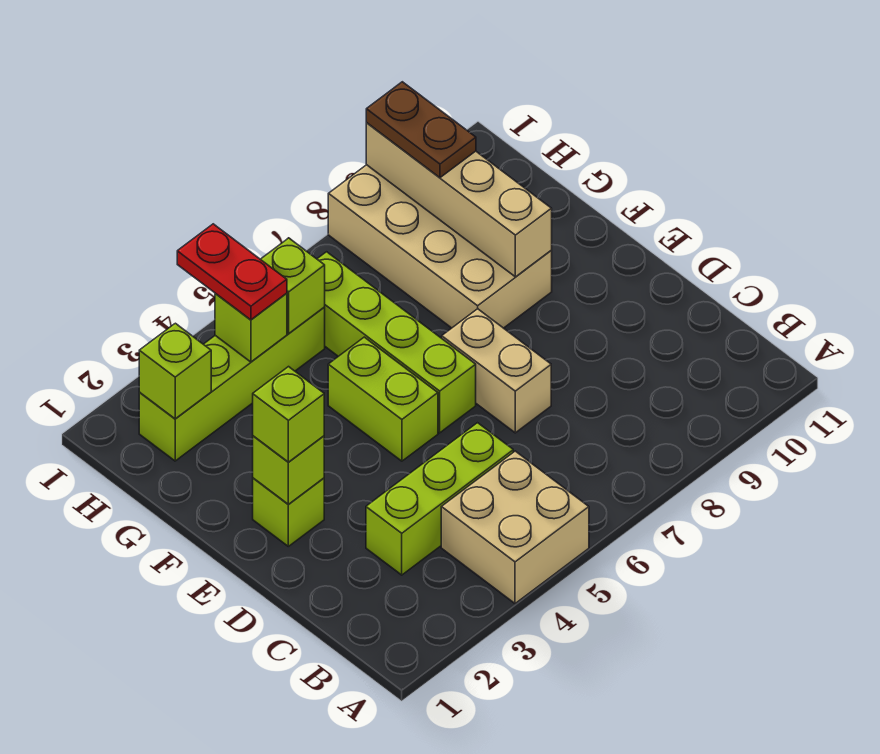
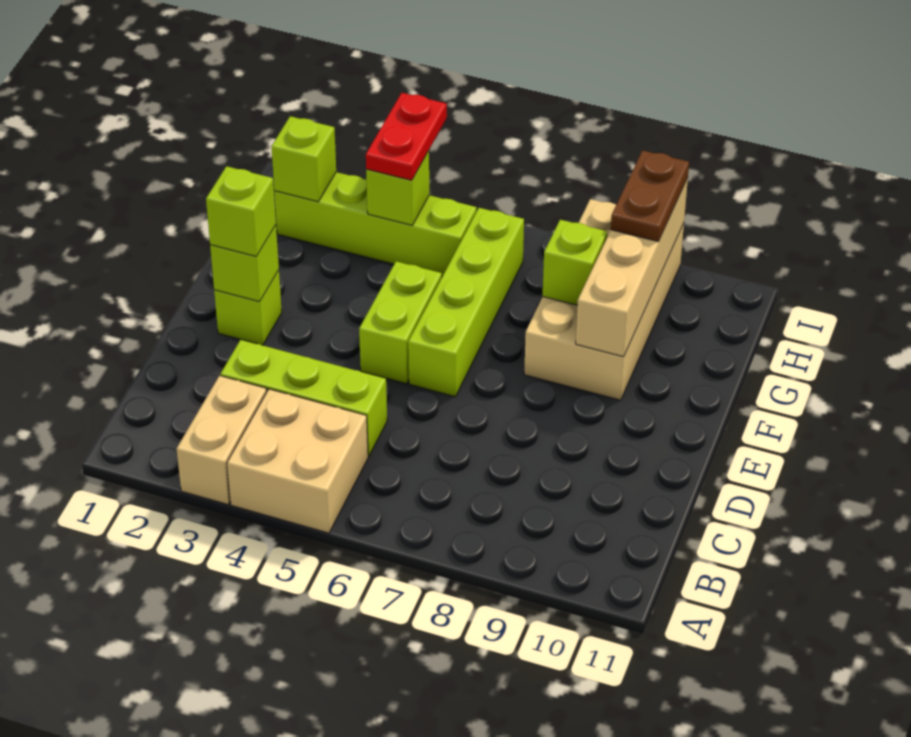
tan brick D7:E7 level 1 -> tan brick A3:B3 level 1
lime brick H5 level 2 -> lime brick G8 level 2

